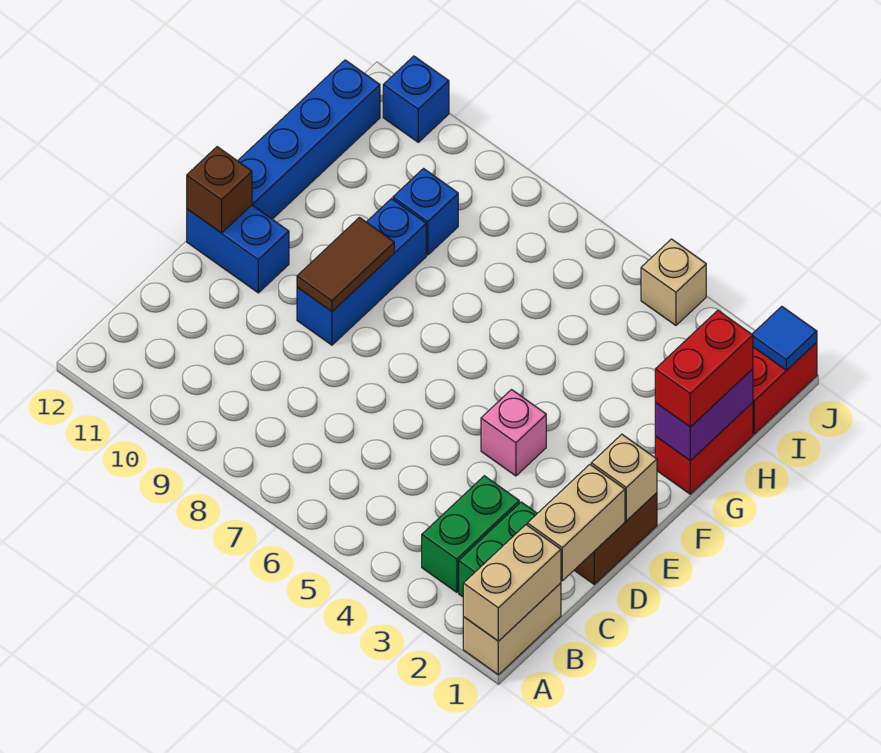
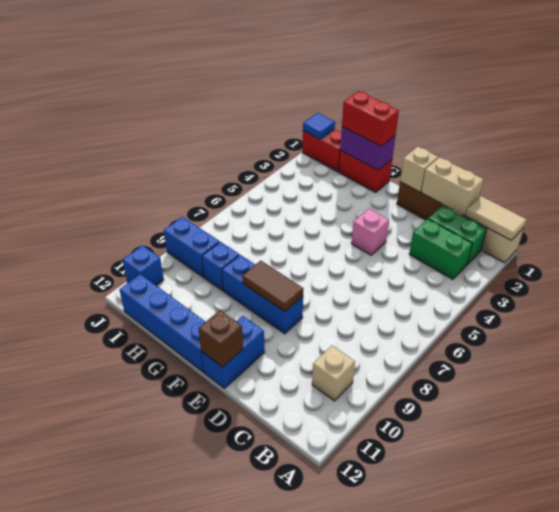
tan brick A1:B1 level 2 -> tan tile A1:B1 level 2
none -> blue brick I9:J9 level 1
tan brick J4 level 1 -> tan brick B10 level 1

